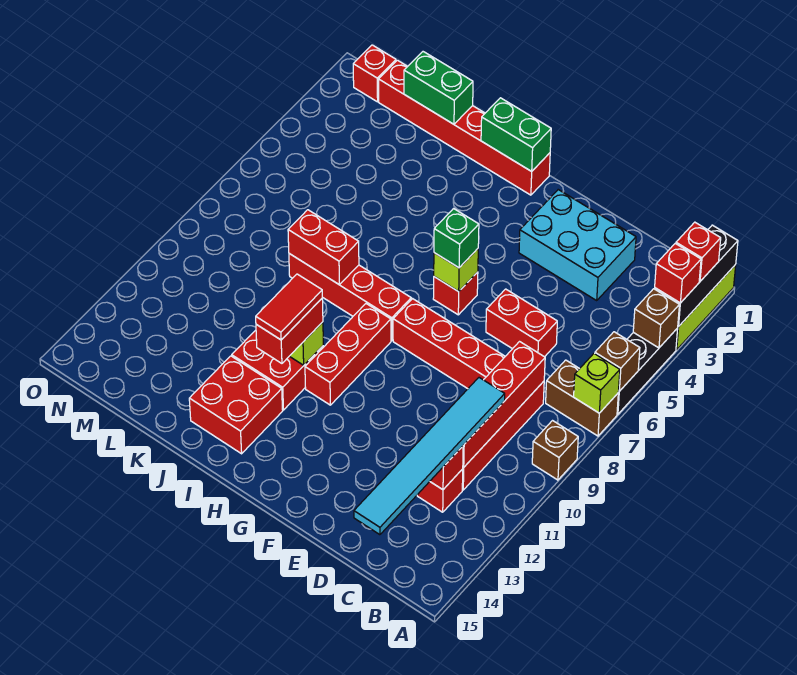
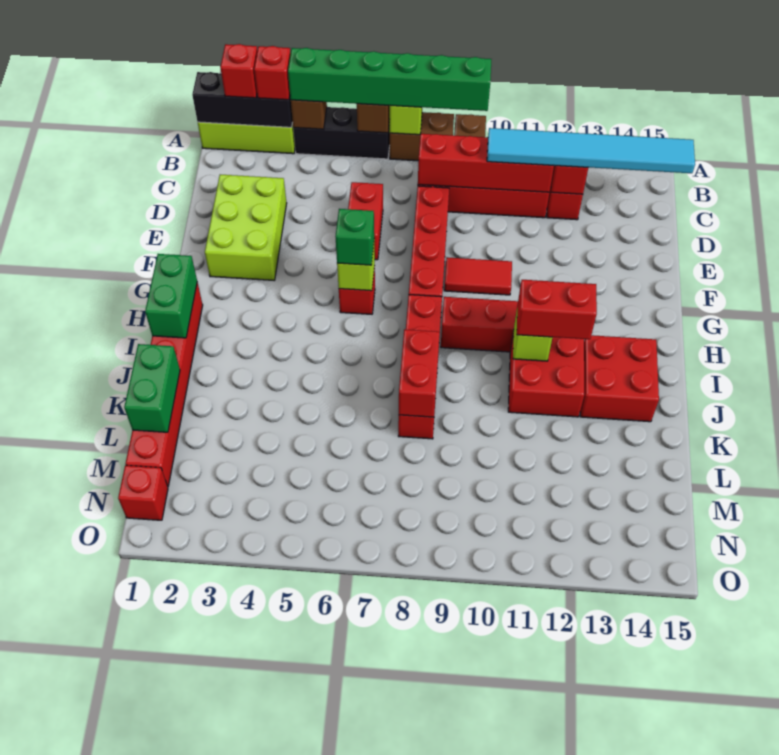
none -> green brick A4:A9 level 3
brown brick A7:B7 level 1 -> brown brick A7:A8 level 1
cyan brick D2:F3 level 1 -> lime brick D2:F3 level 1
red tile I11:I12 level 4 -> red tile F9:F10 level 1

